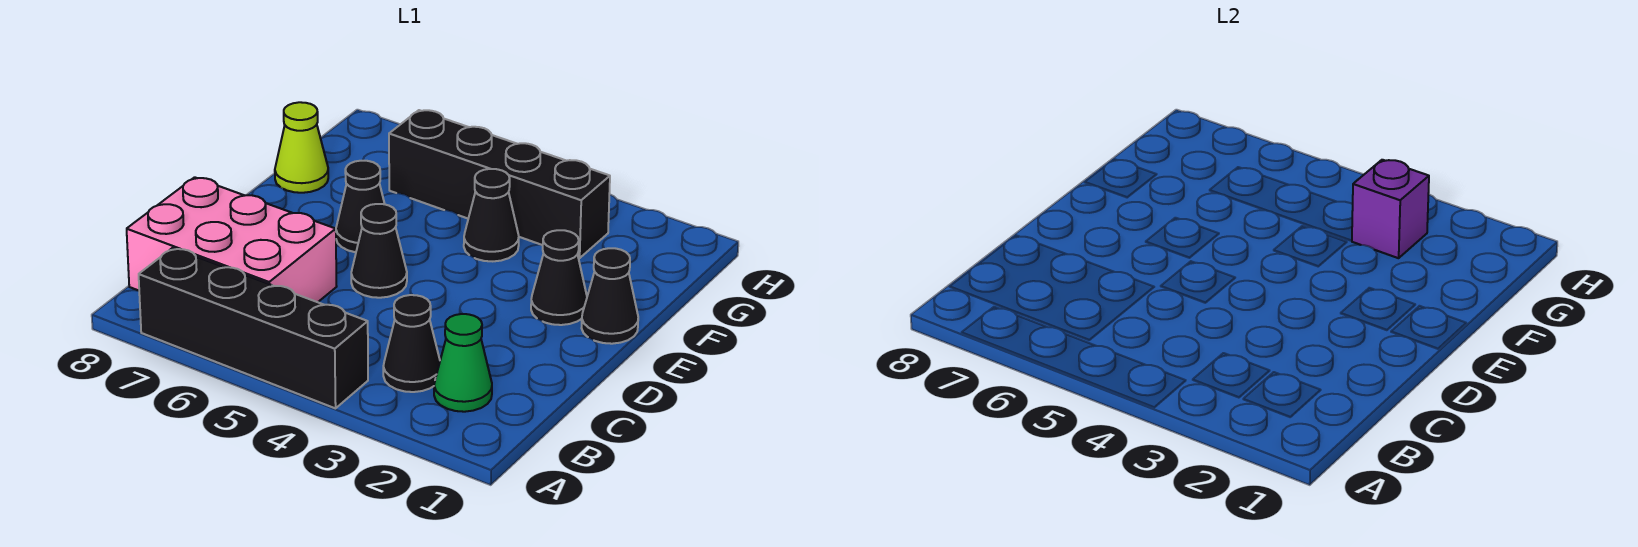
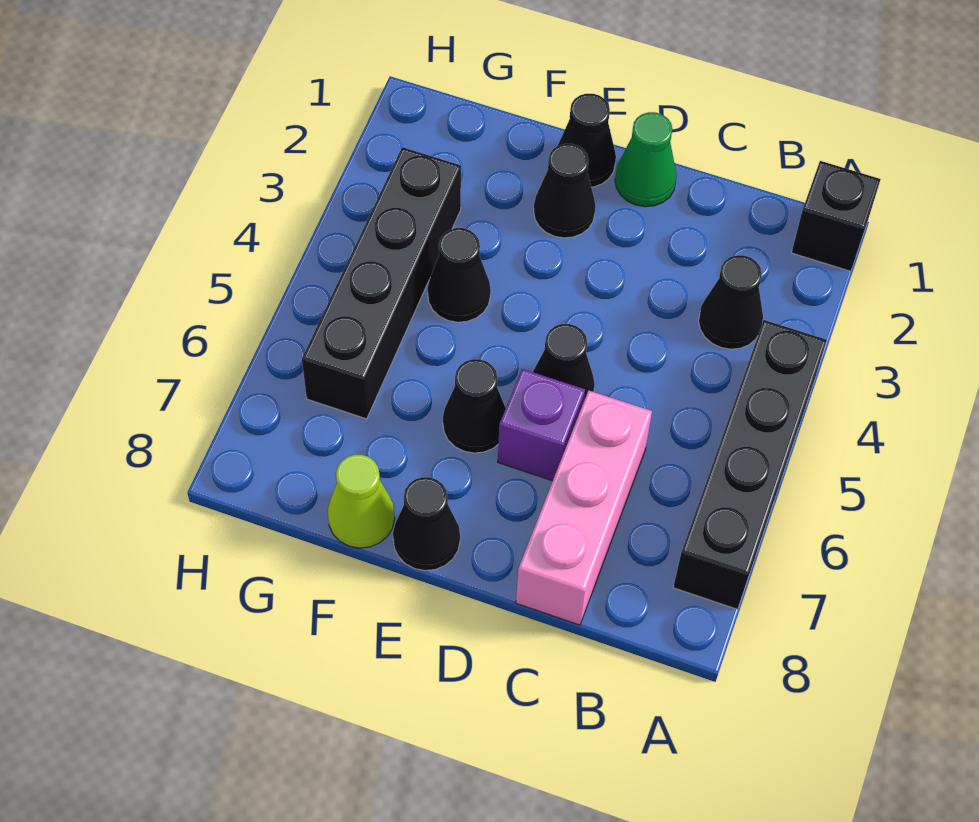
none -> black brick A1 level 1
green cone B2 level 1 -> green cone D1 level 1
pink brick B6:C8 level 1 -> pink brick C6:C8 level 1
none -> black cone E8 level 1
purple brick G3 level 2 -> purple brick D6 level 1

